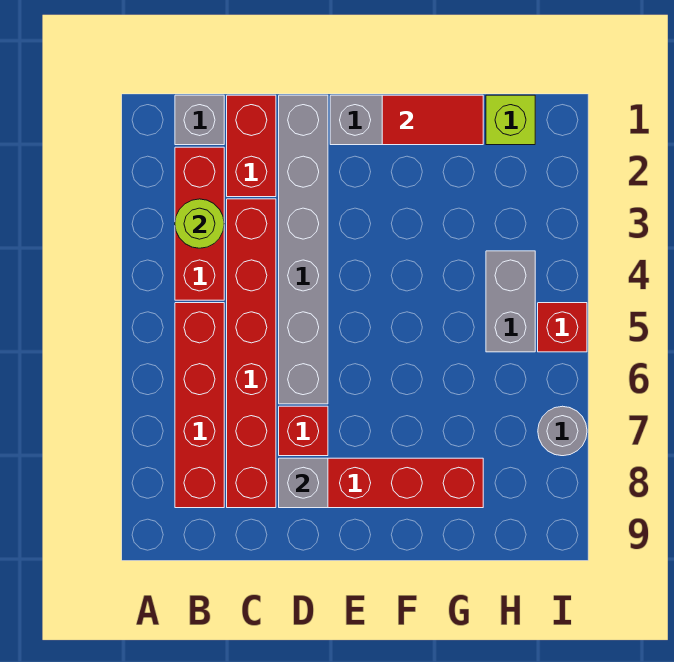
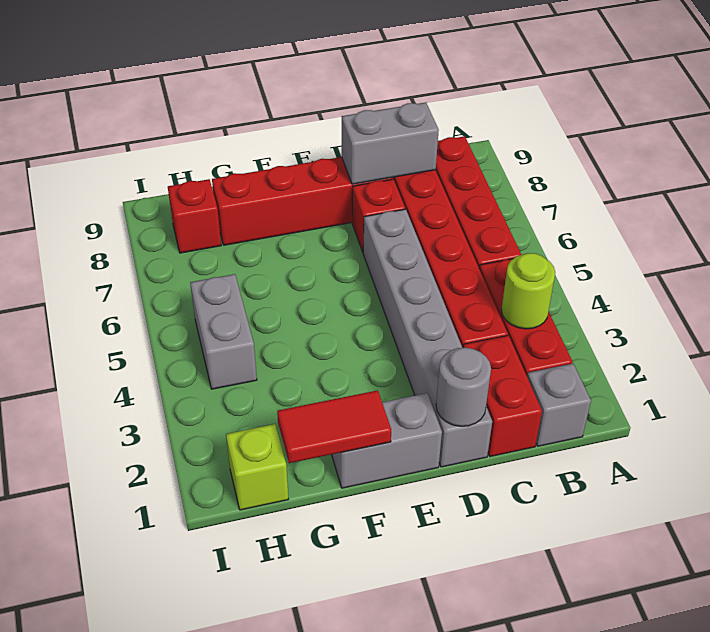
grey brick D8 level 2 -> grey brick C8:D8 level 2
red brick I5 level 1 -> red brick H8 level 1
grey round brick I7 level 1 -> grey round brick D1 level 2

